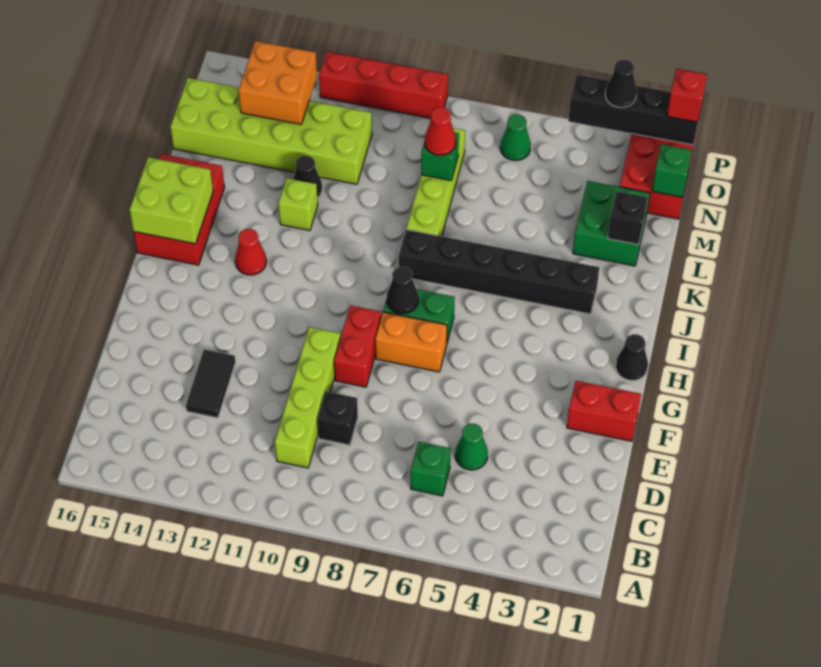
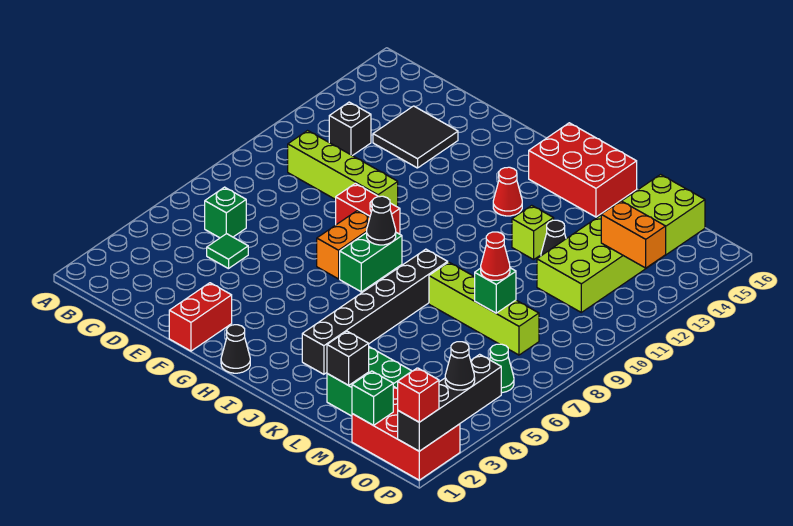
green cone D5 level 1 -> green tile D5 level 1
black brick D9 level 1 -> black brick C12 level 1
black tile D13:E13 level 1 -> black tile D13:E14 level 1
lime brick I15:J16 level 2 -> none
orange brick N13:O14 level 2 -> orange brick N13:O13 level 2
red brick P9:P12 level 1 -> none

